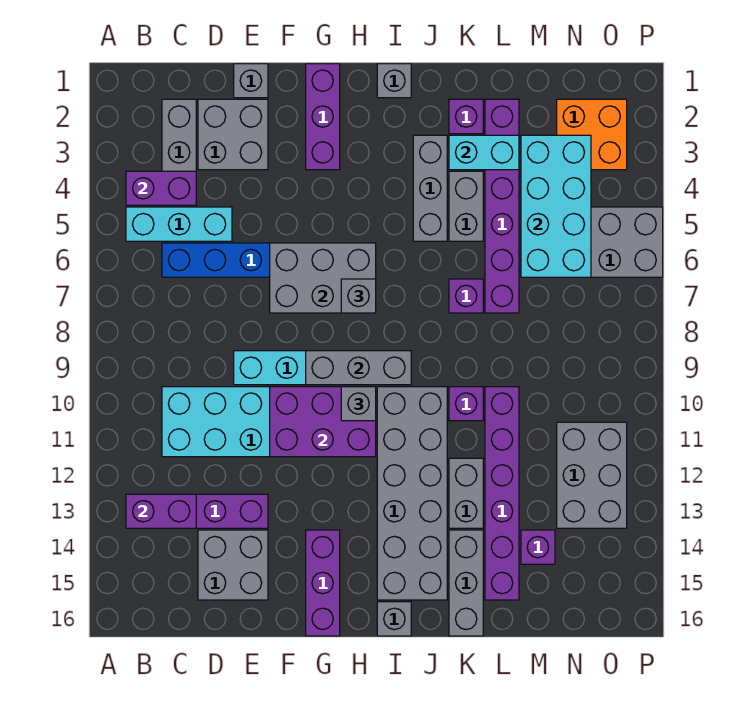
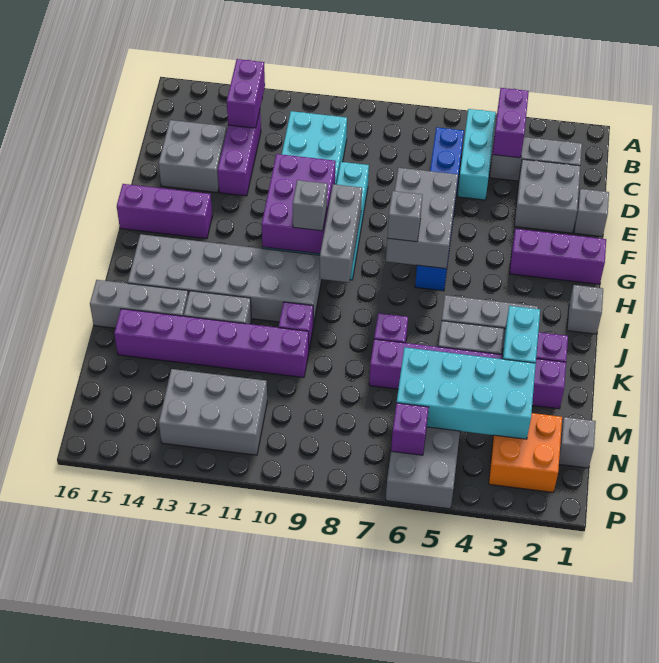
grey brick I16 level 1 -> grey brick N1 level 1
purple brick M14 level 1 -> purple brick O6 level 2

